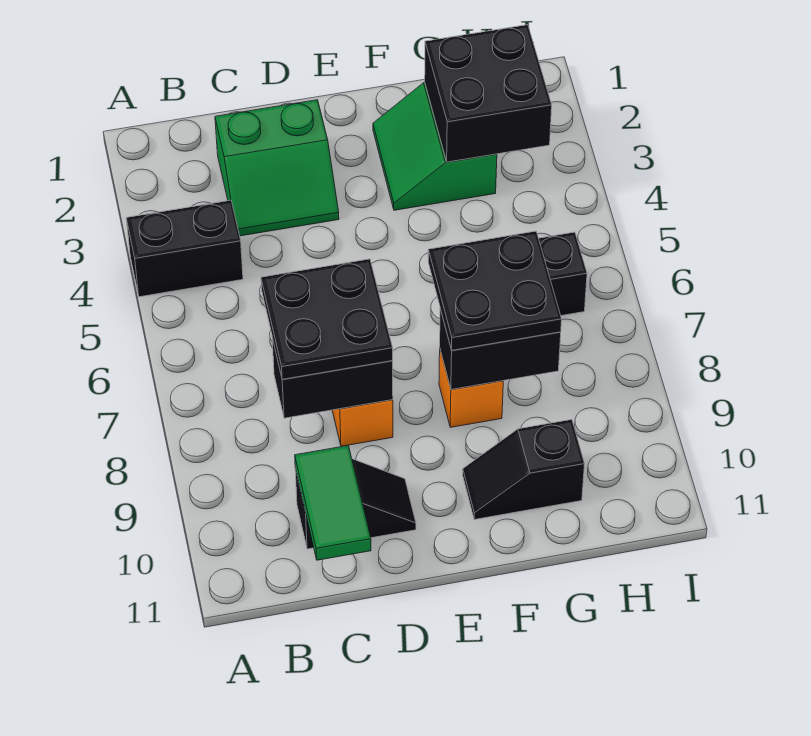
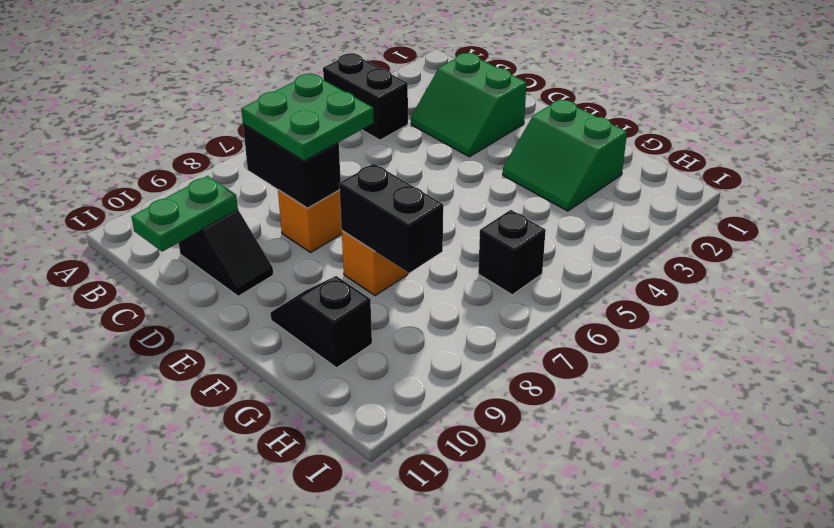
black plate C7:D8 level 3 -> green plate C7:D8 level 3
green tile C10:C11 level 2 -> green plate C10:C11 level 2
green slope F2:G3 level 1 top G -> green slope F2:G3 level 1 top 2
black plate F7:G8 level 3 -> none
black brick G2:H3 level 2 -> none

